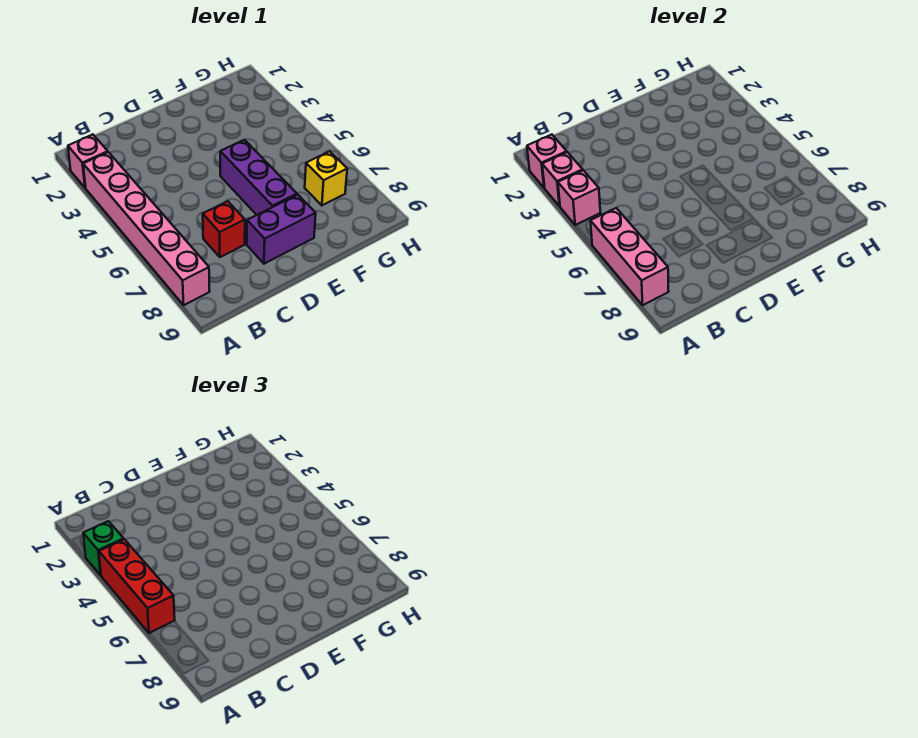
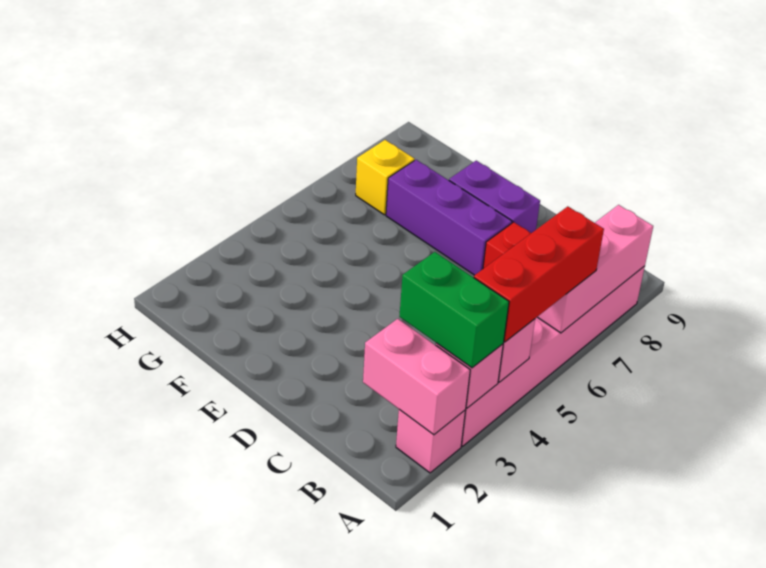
pink brick A2 level 2 -> pink brick A2:B2 level 2
green brick A3 level 3 -> green brick A3:B3 level 3
purple brick E5:E7 level 1 -> purple brick D7:F7 level 1

